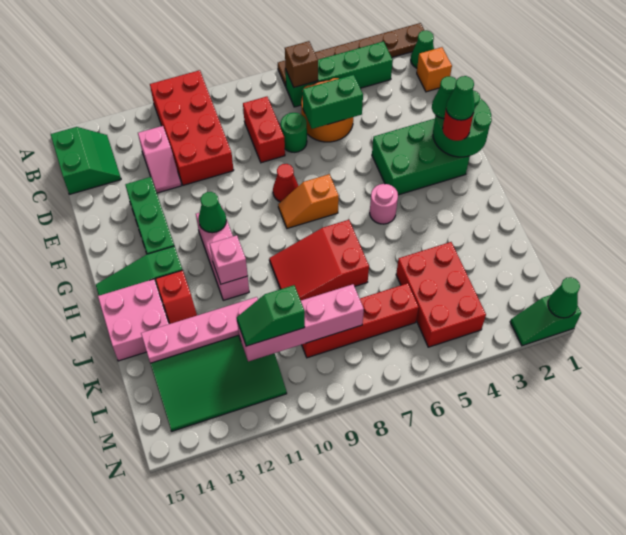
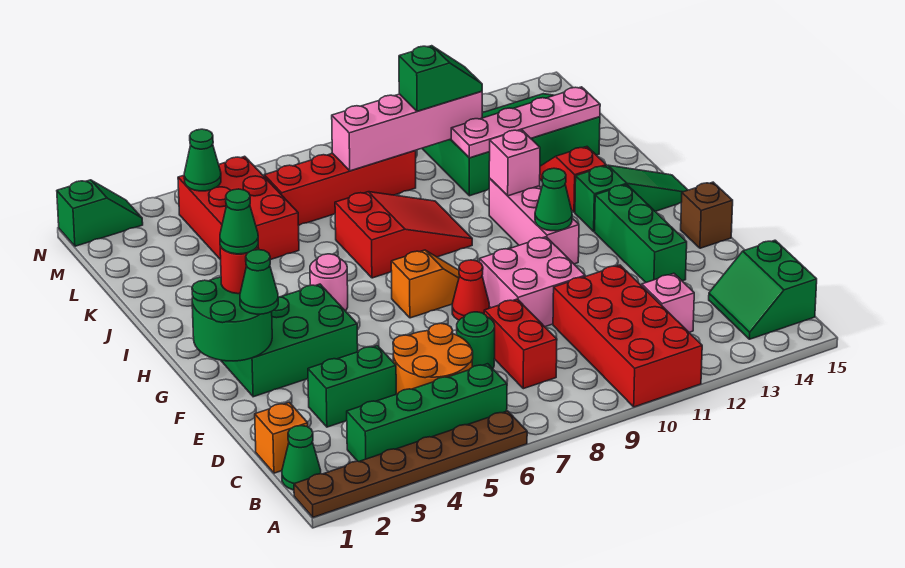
brown brick B6 level 2 -> brown brick F15 level 1
green brick D5:D6 level 2 -> green brick D3:D4 level 1
pink brick I14:J15 level 1 -> pink brick E9:F10 level 1
green cone N1 level 2 -> green cone M4 level 2

